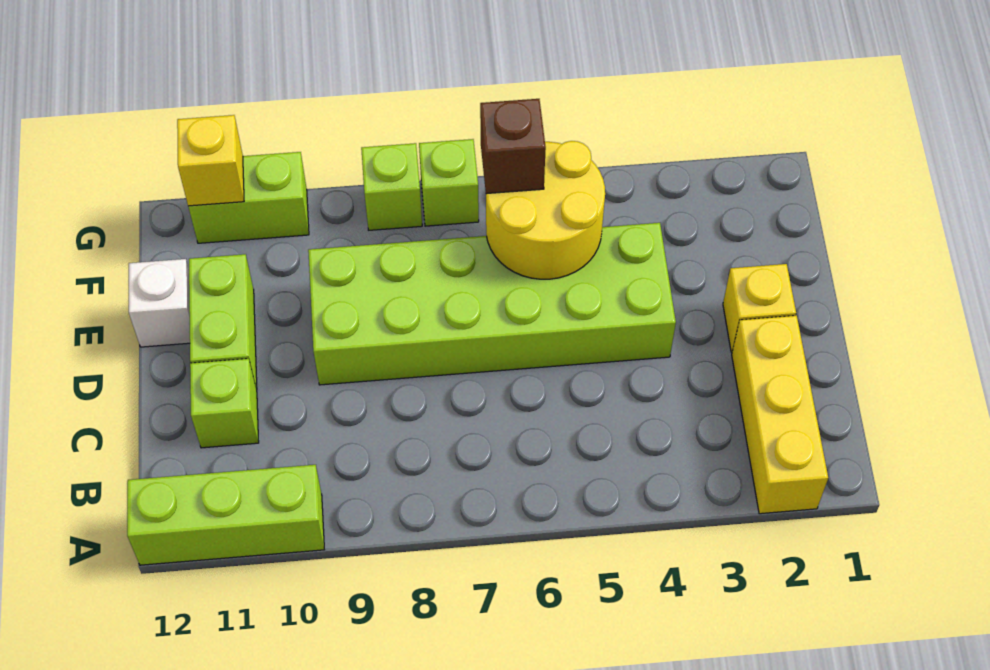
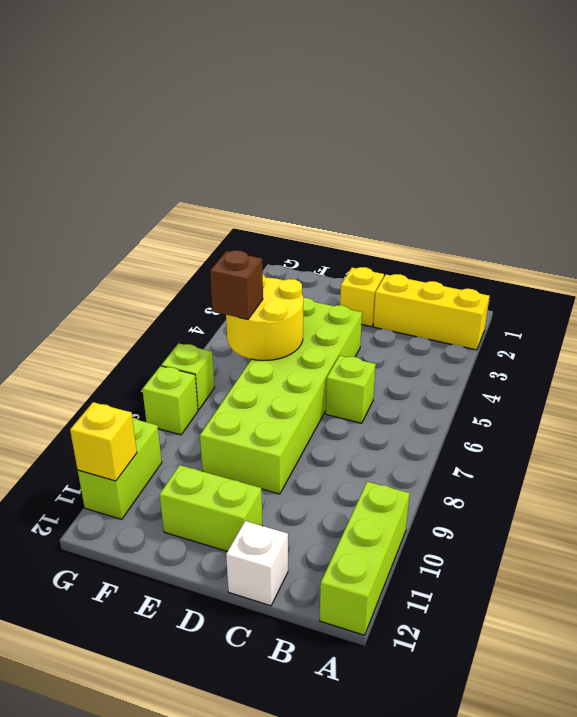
lime brick C11 level 1 -> lime brick C6 level 1
white brick E12 level 1 -> white brick C12 level 1

